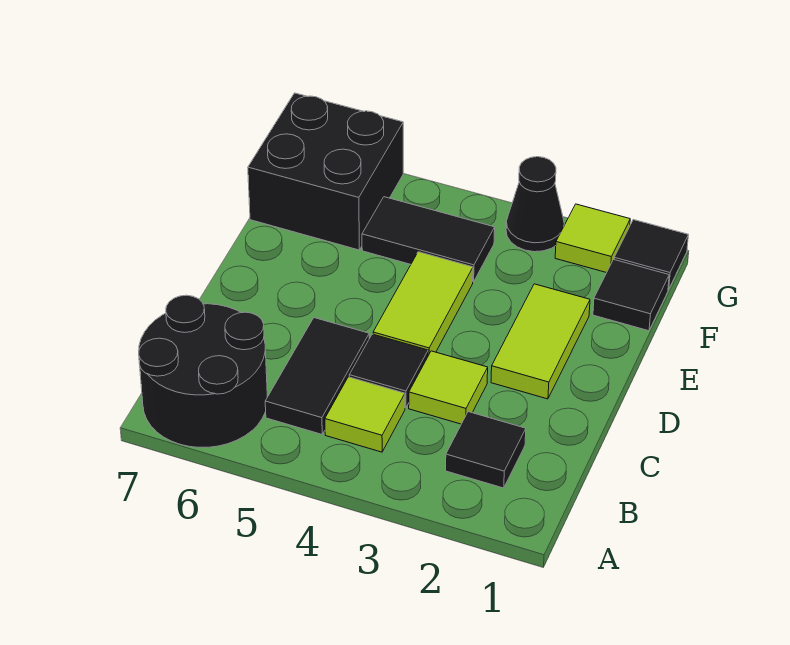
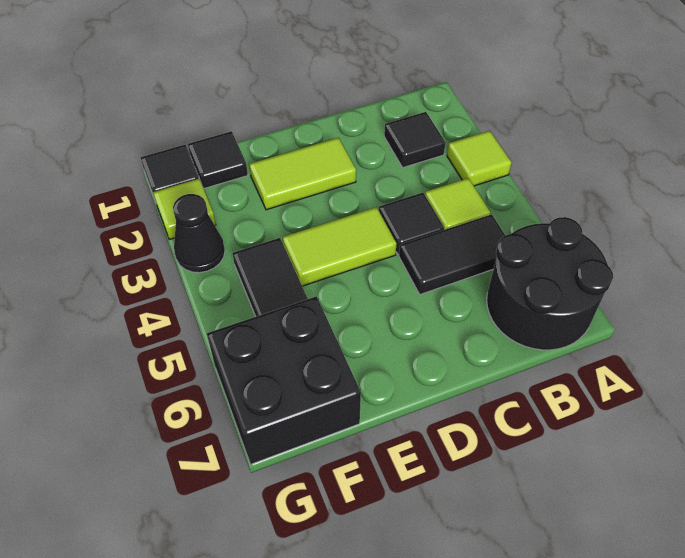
lime tile C3 level 1 -> lime tile A3 level 1

